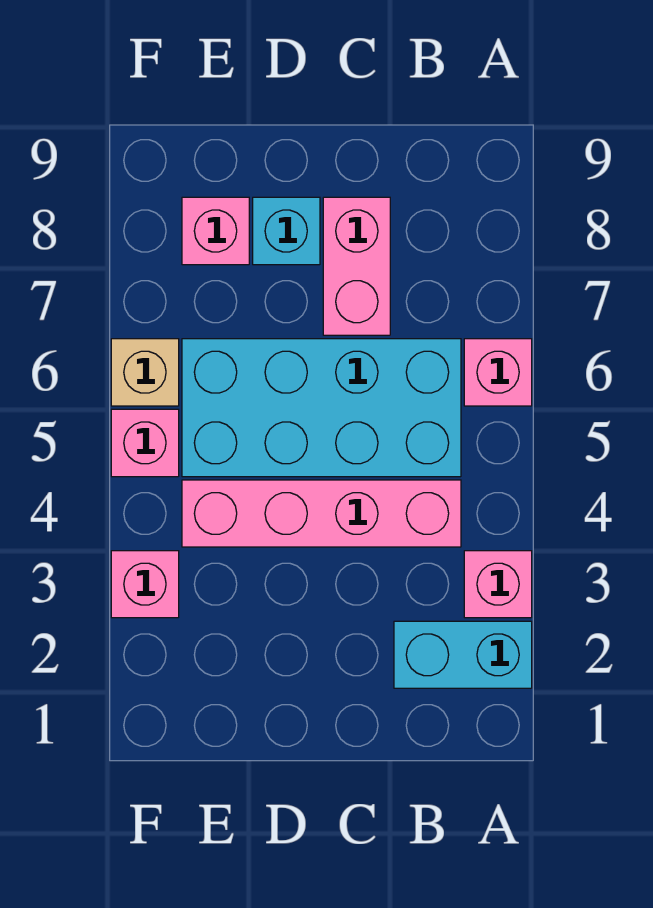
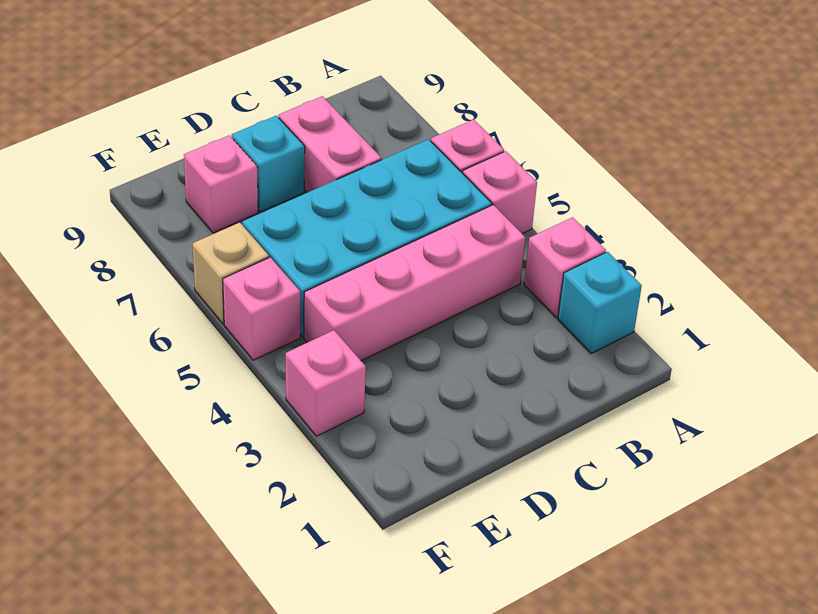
cyan brick A2:B2 level 1 -> cyan brick A2 level 1
none -> pink brick A5 level 1

